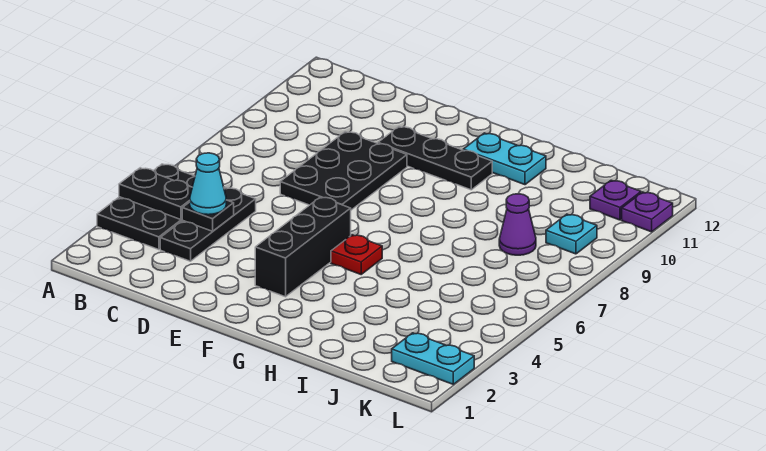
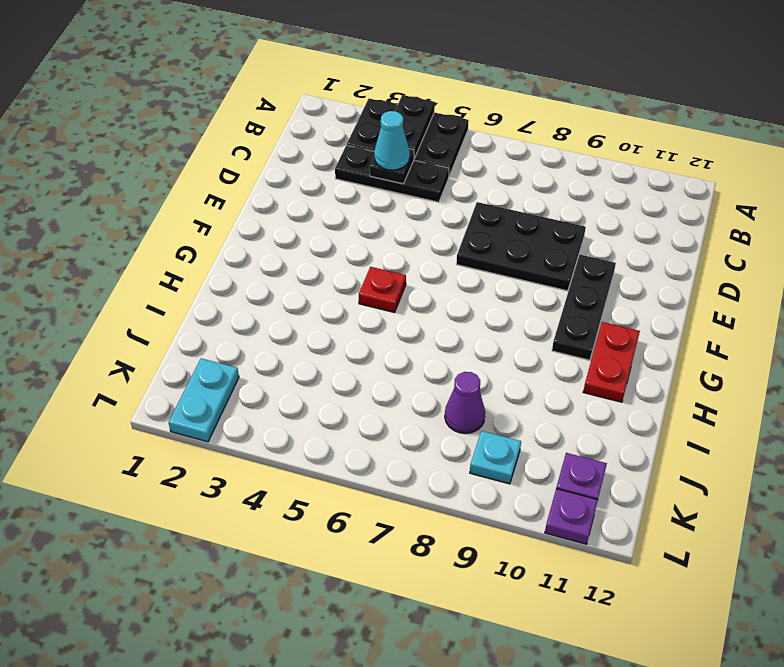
black brick F3:F5 level 1 -> none
cyan plate G11:H11 level 1 -> red plate G11:H11 level 1

